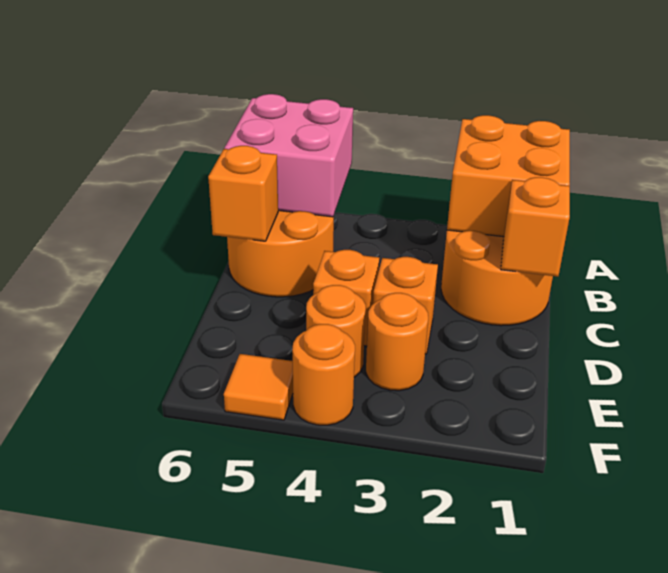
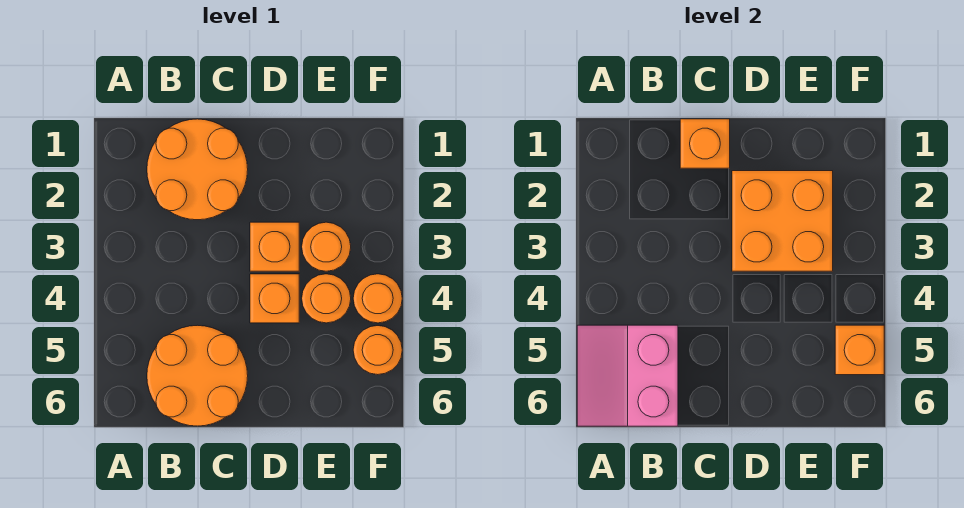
orange brick A1:B2 level 2 -> orange brick D2:E3 level 2
pink brick A5:B6 level 2 -> pink slope A5:B6 level 2 top B
orange brick C6 level 2 -> orange brick F5 level 2
orange tile F5 level 1 -> orange round brick F5 level 1

